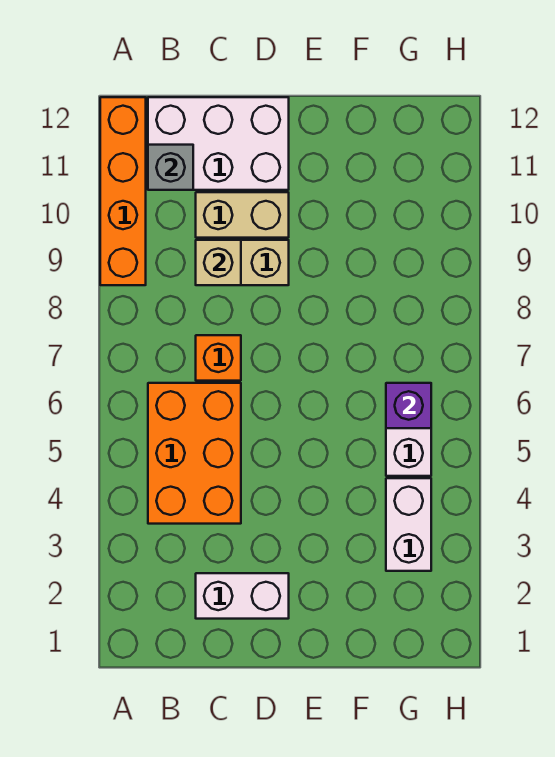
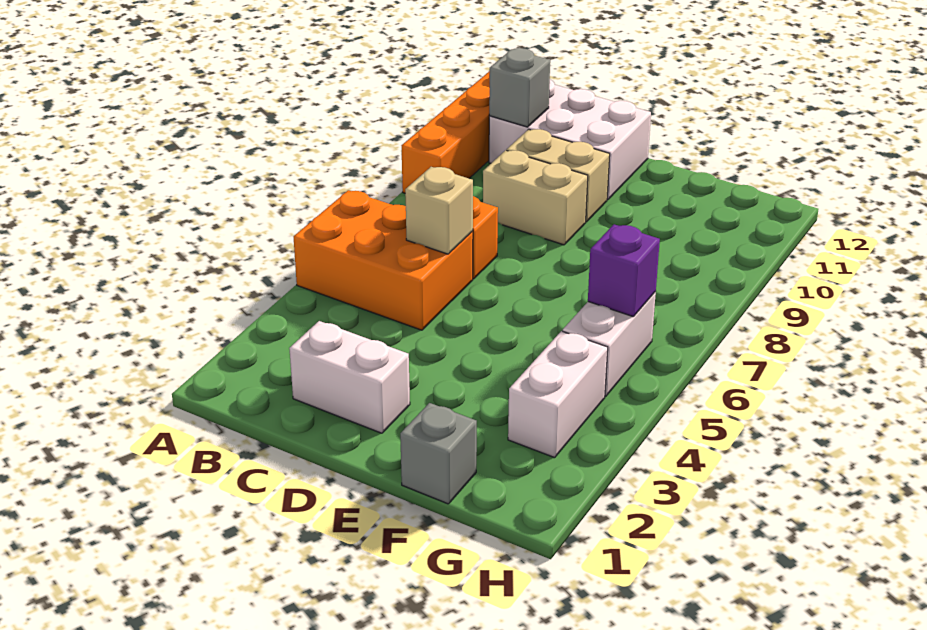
orange brick B4:C6 level 1 -> orange brick A5:C6 level 1
tan brick C9 level 2 -> tan brick C6 level 2
none -> grey brick F1 level 1

